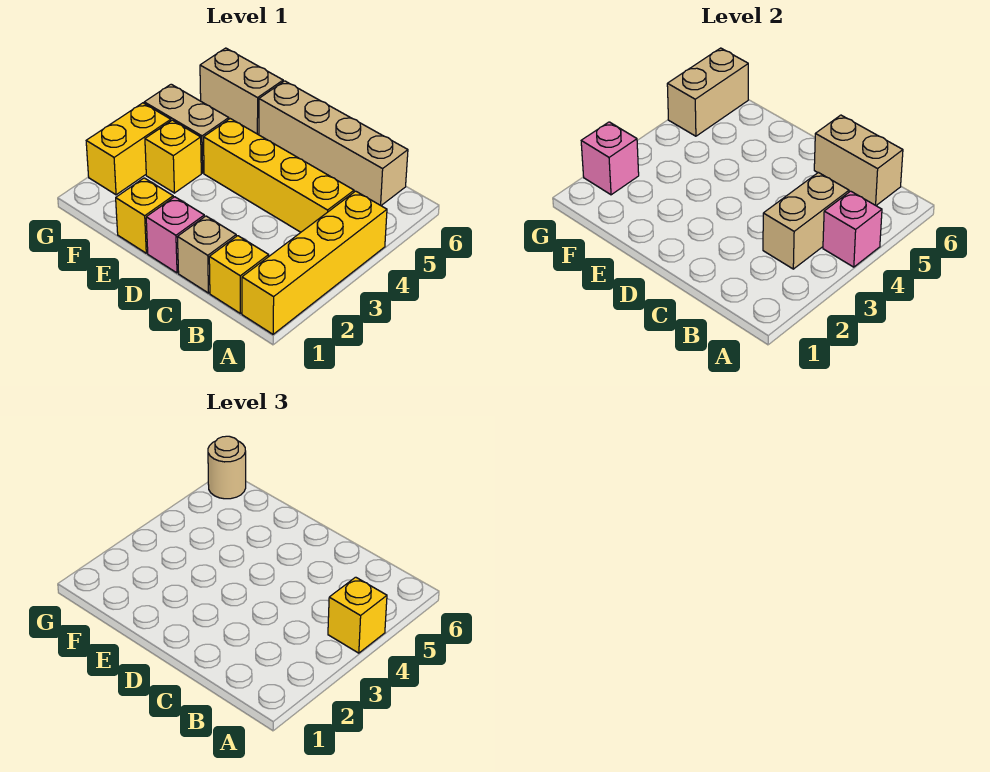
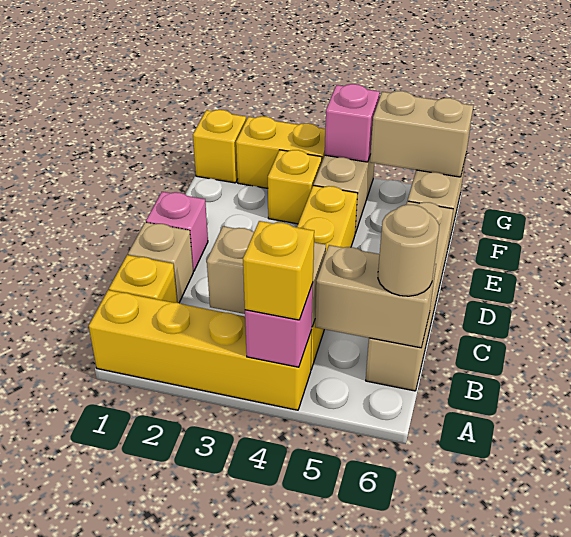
tan brick B6:C6 level 2 -> tan brick B5:B6 level 2
yellow brick E1 level 1 -> yellow brick G1 level 1
pink brick G2 level 2 -> pink brick G4 level 2
tan round brick G6 level 3 -> tan round brick B6 level 3

